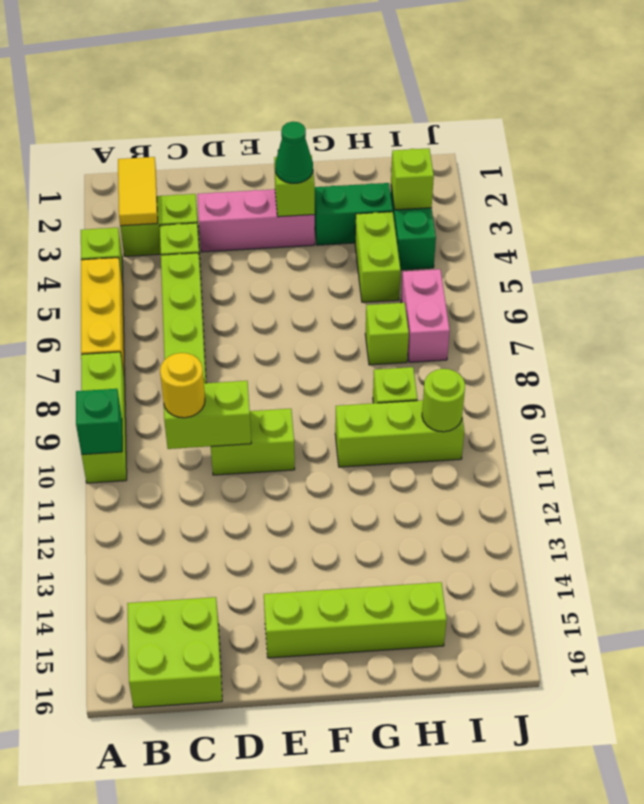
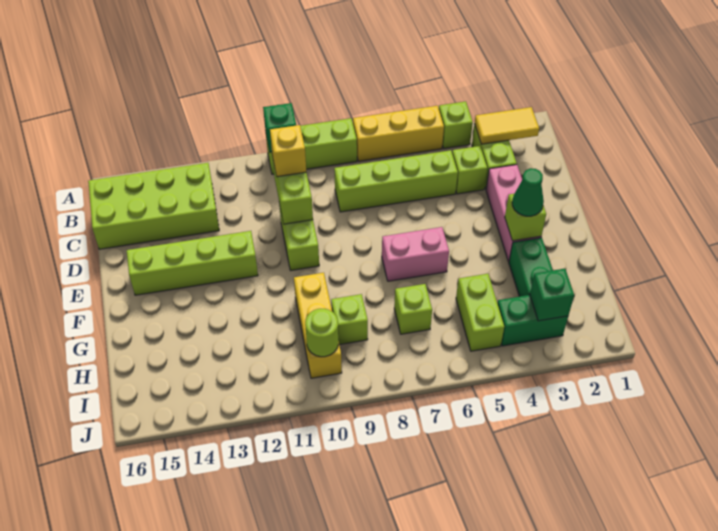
lime brick B15:C16 level 1 -> lime brick B13:C16 level 1
yellow round brick C10 level 3 -> yellow brick C10 level 3
lime brick E15:H15 level 1 -> lime brick E12:E15 level 1
lime brick G10:I10 level 1 -> yellow brick G10:I10 level 1
lime brick H4:H5 level 1 -> lime brick H5:I5 level 1
lime brick I3 level 2 -> green brick I3 level 2
pink brick I6:I7 level 1 -> pink brick F6:F7 level 1

